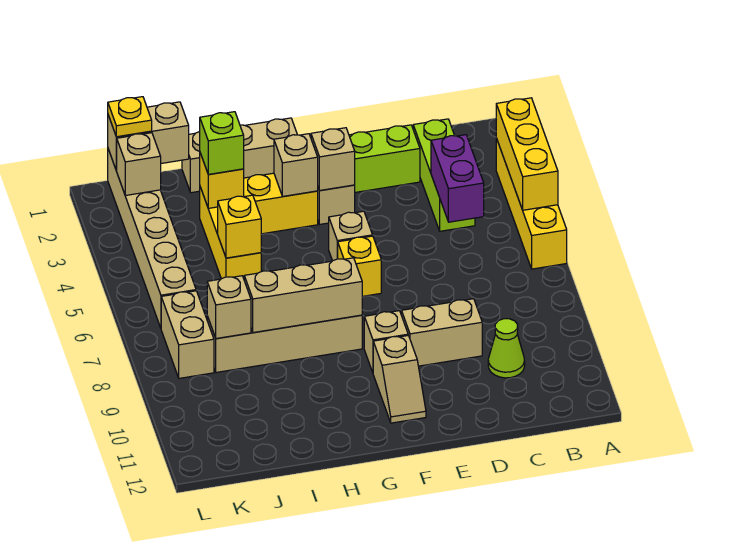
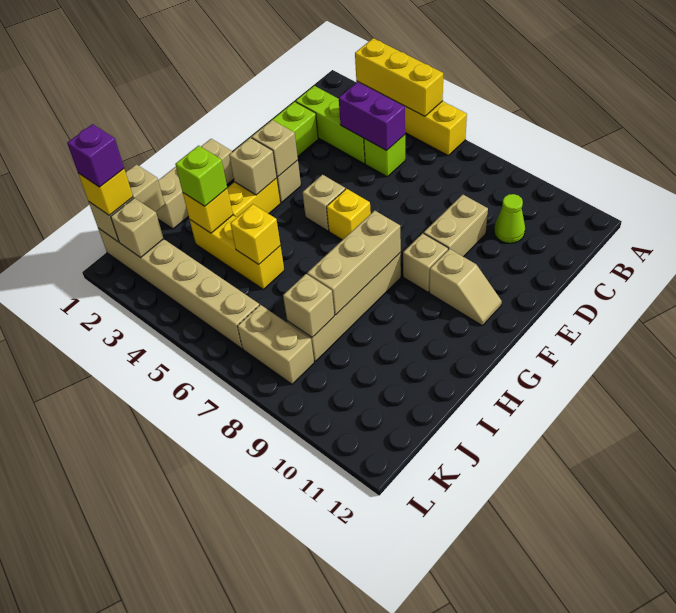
none -> lime brick C5 level 1
yellow plate K1 level 3 -> yellow brick K1 level 3
none -> purple brick K1 level 4

